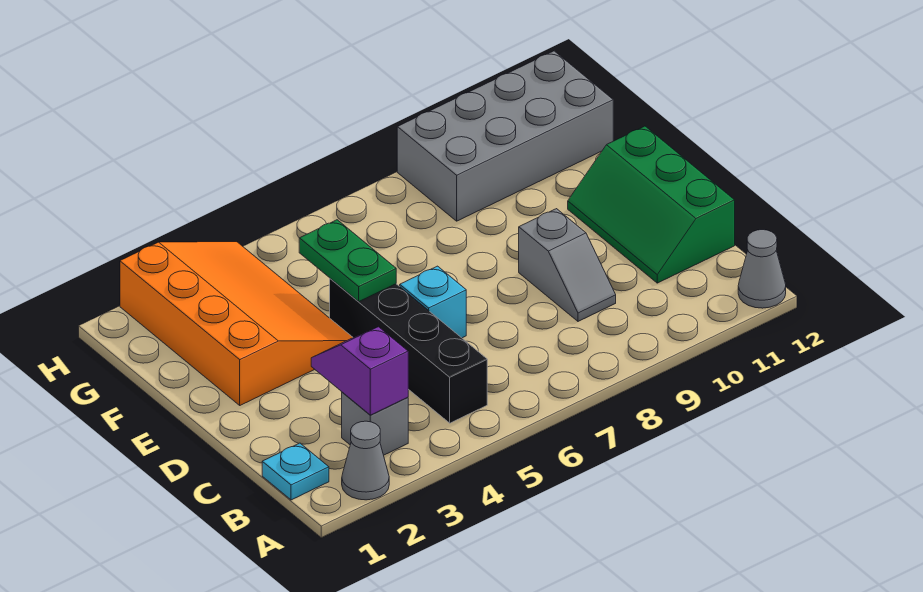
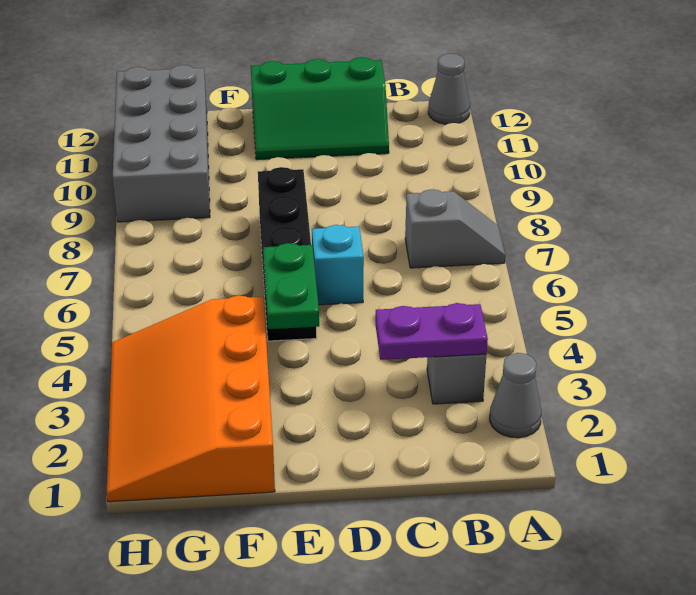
cyan plate B1 level 1 -> none
purple slope B3:C3 level 2 top B -> purple plate B3:C3 level 2
black brick B5:E5 level 1 -> black brick E5:E8 level 1
grey slope C9:D9 level 1 top D -> grey slope A7:B7 level 1 top B
orange slope E2:H4 level 1 top 2 -> orange slope F1:H4 level 1 top F
green plate E5:F5 level 2 -> green plate E4:E5 level 2

